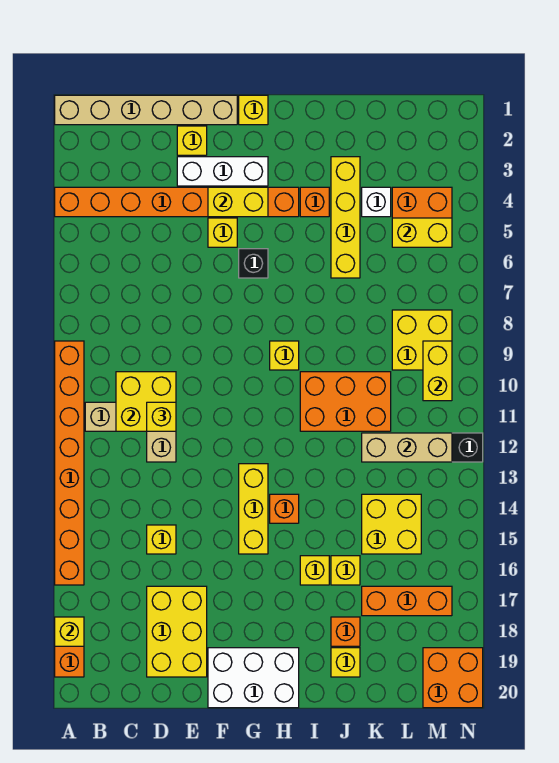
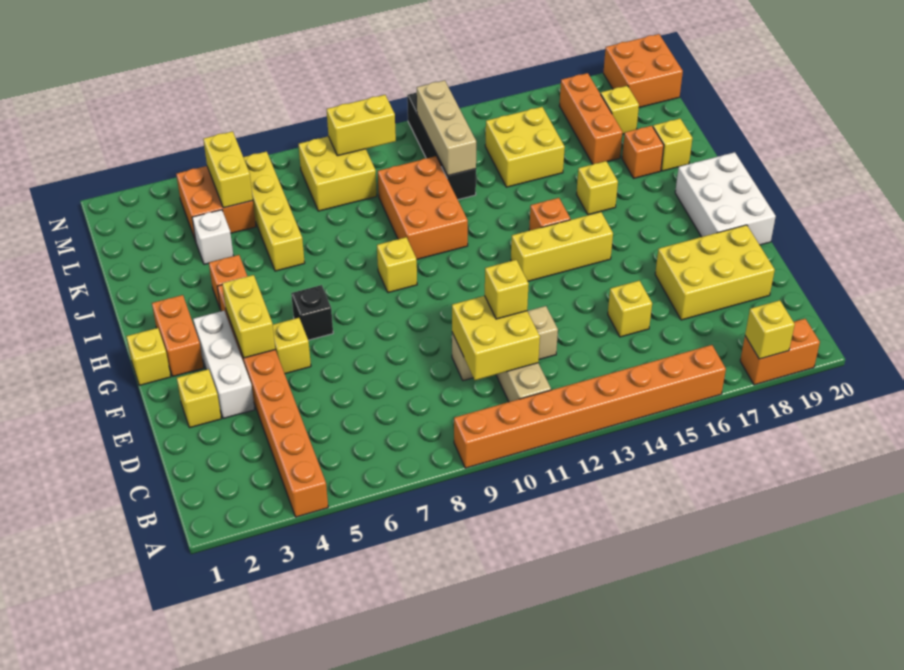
tan brick A1:F1 level 1 -> none
none -> orange brick G2:H2 level 1
yellow brick J3:J6 level 1 -> yellow brick J6:M6 level 1
yellow brick J16 level 1 -> yellow brick L18 level 1

